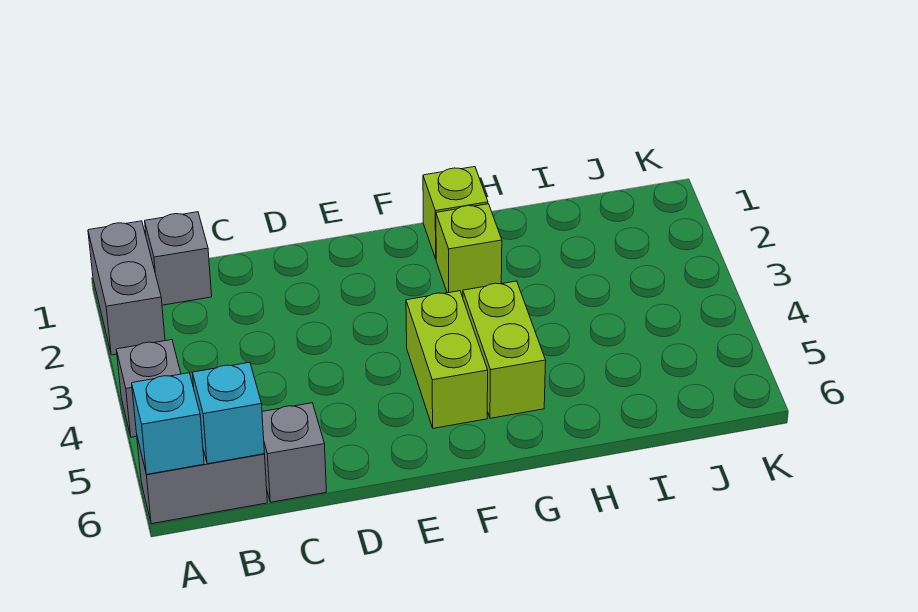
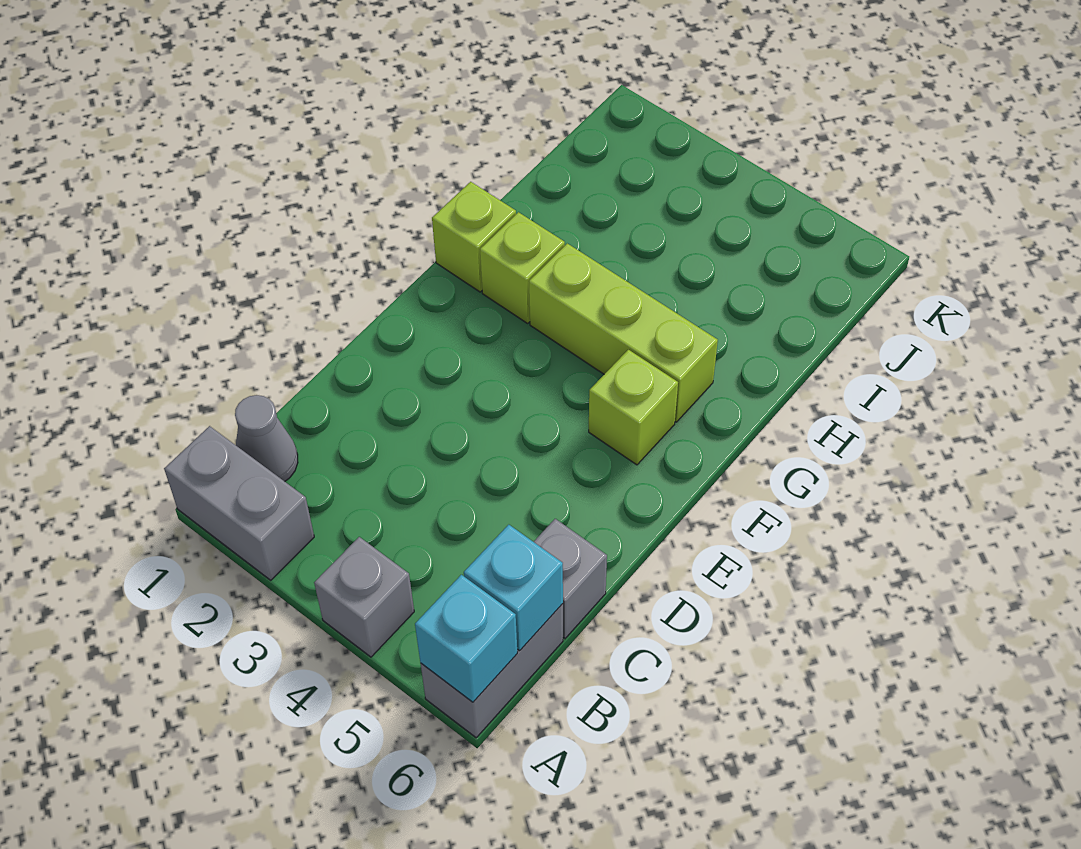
grey brick B1 level 1 -> grey cone B1 level 1
lime brick F4:F5 level 1 -> lime brick F5 level 1
lime brick G4:G5 level 1 -> lime brick G3:G5 level 1

